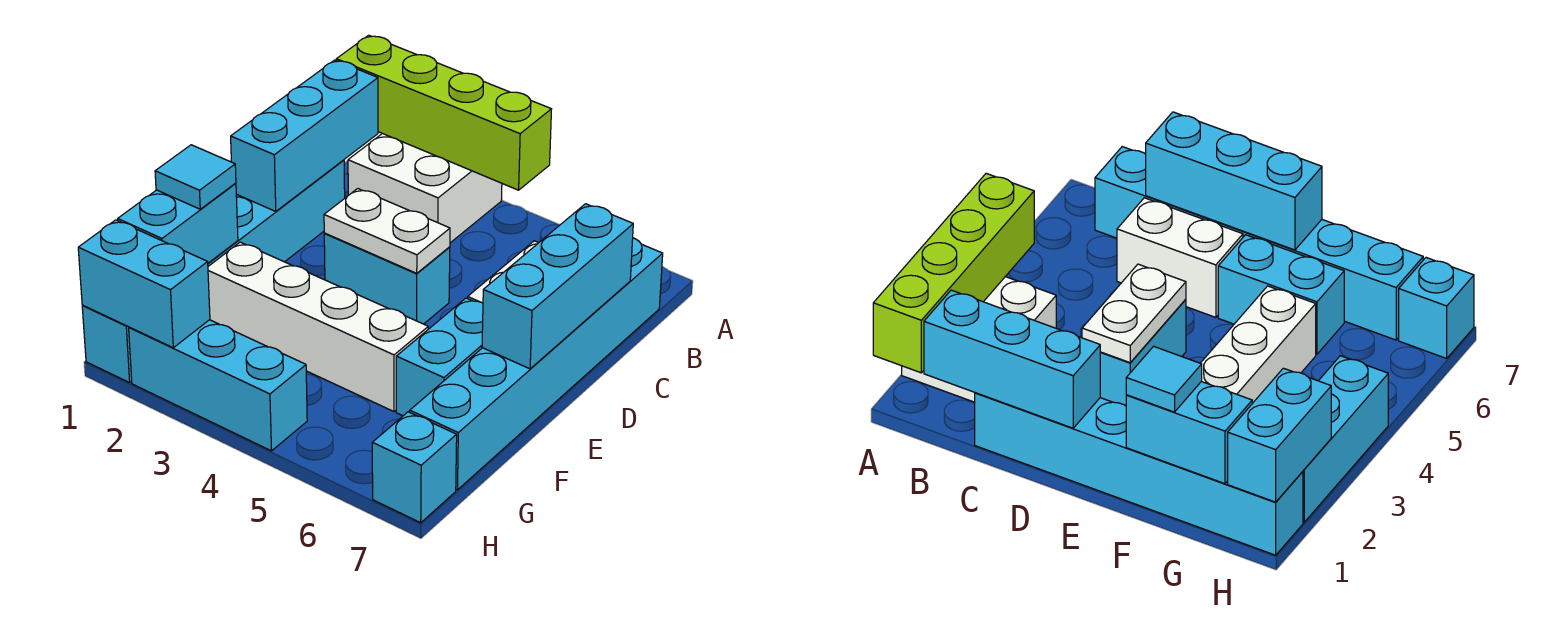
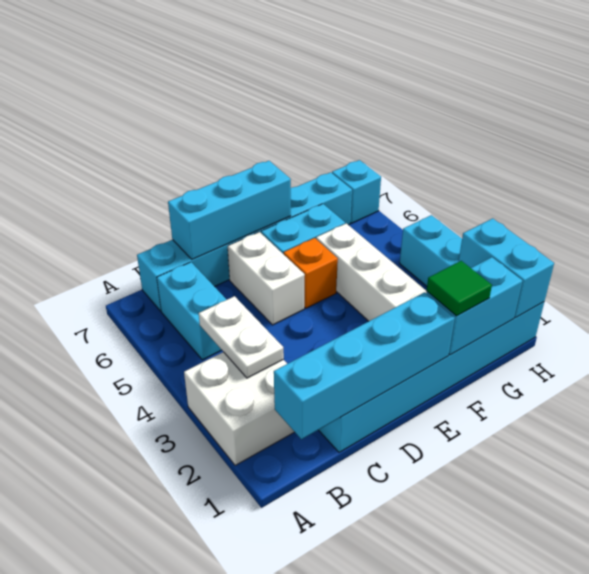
lime brick A1:A4 level 2 -> none
cyan brick B1:D1 level 2 -> cyan brick B1:E1 level 2
white brick C6:D6 level 1 -> white brick D5:D6 level 1
cyan brick D3:D4 level 1 -> cyan brick B5:B6 level 1
white plate D3:D4 level 2 -> white plate B3:B4 level 2
none -> orange brick E5 level 1
cyan tile F1 level 3 -> green tile F1 level 3

